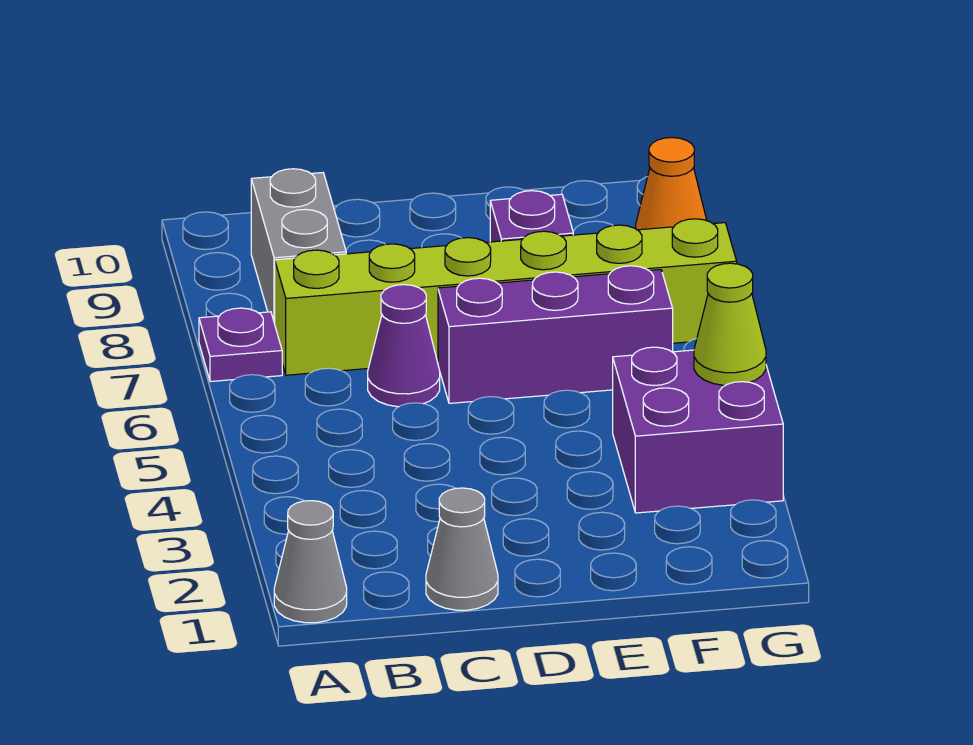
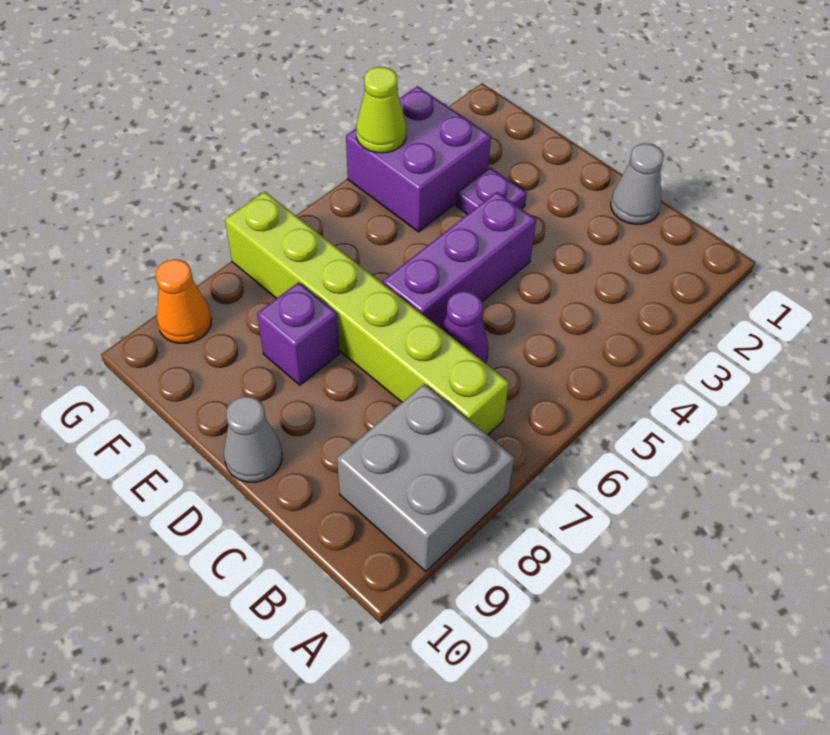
grey cone A1 level 1 -> grey cone D10 level 1
purple plate A7 level 1 -> purple plate E3 level 1
grey brick B8:B9 level 1 -> grey brick A8:B9 level 1
purple brick D6:F6 level 1 -> purple brick D4:D6 level 1

